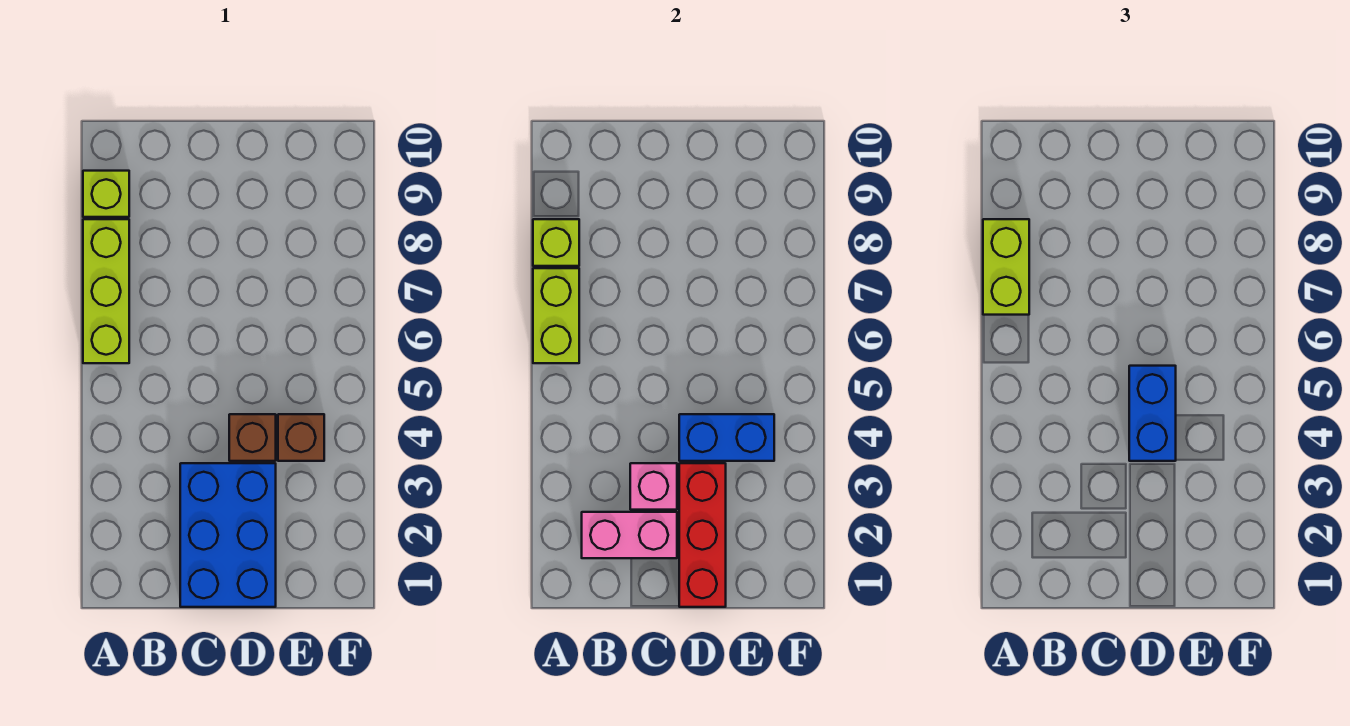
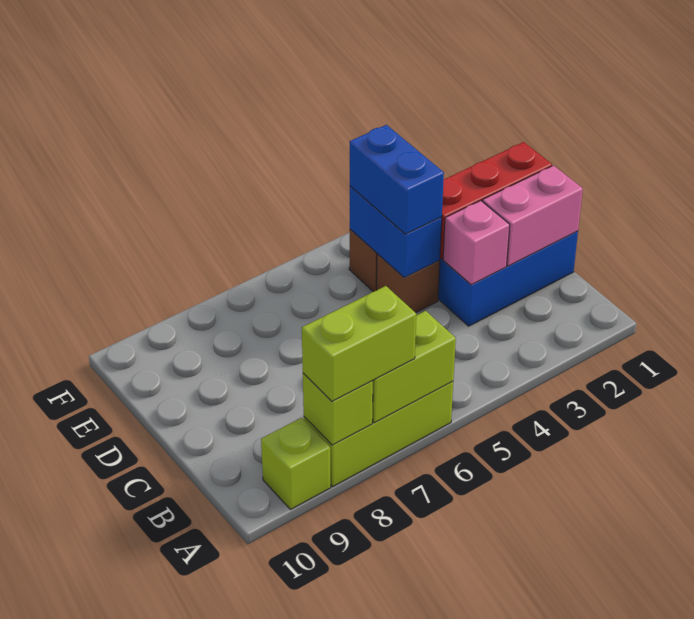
pink brick B2:C2 level 2 -> pink brick C1:C2 level 2
blue brick D4:D5 level 3 -> blue brick D4:E4 level 3

